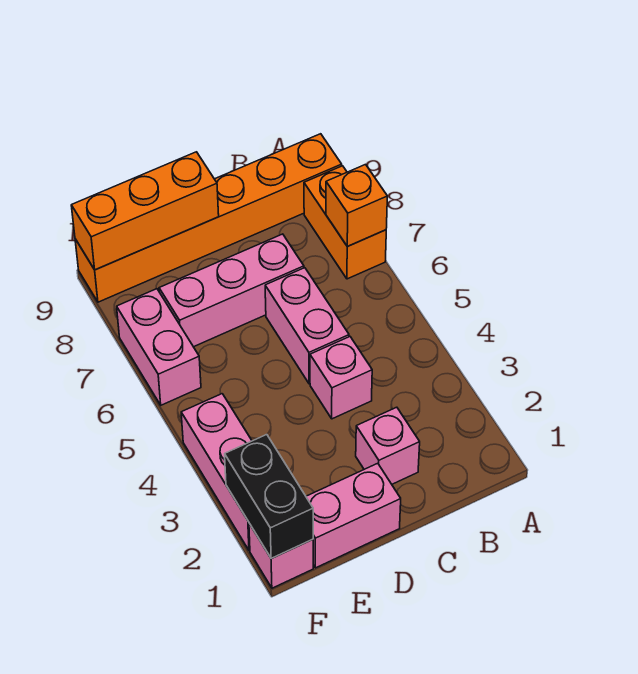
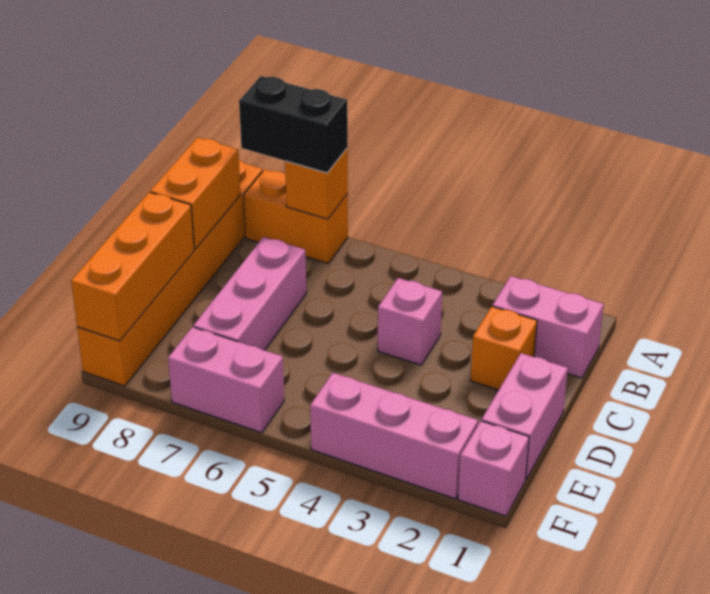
none -> orange brick B9:C9 level 2
pink brick C2 level 1 -> orange brick C2 level 1
pink brick C5:C6 level 1 -> pink brick B1:B2 level 1
black brick F1:F2 level 2 -> black brick A7:A8 level 3

